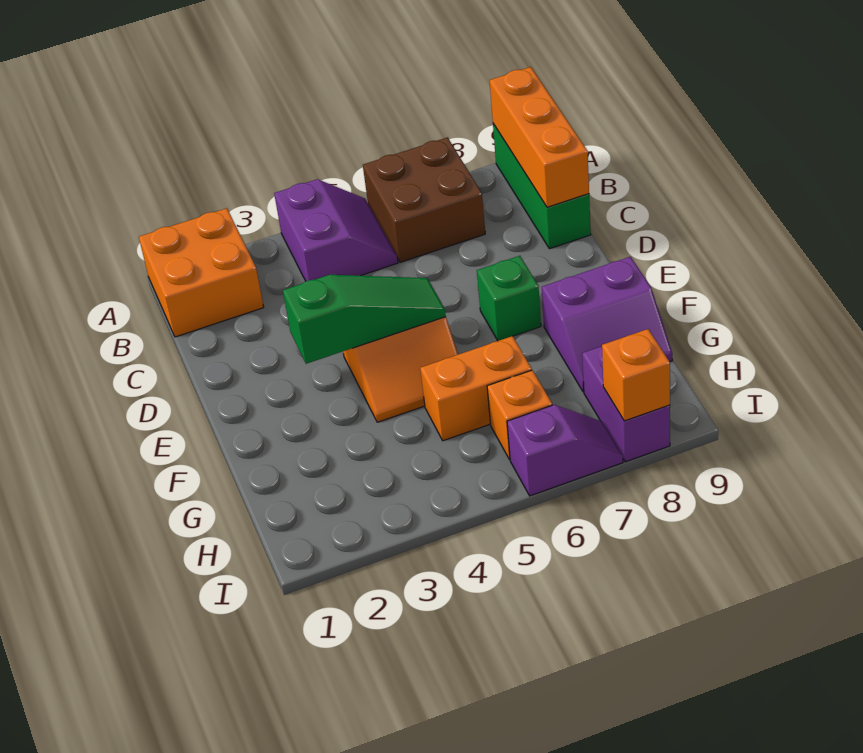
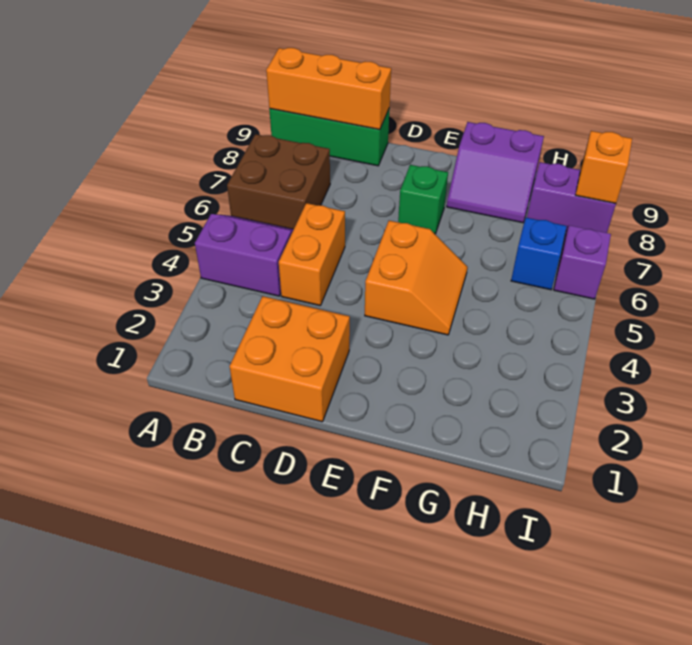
orange brick A1:B2 level 1 -> orange brick C1:D2 level 1
green slope E3:E5 level 2 top 3 -> none
purple slope F8:G9 level 1 top F -> purple slope F8:G9 level 1 top 9
orange brick G5:G6 level 1 -> orange brick C4:C5 level 1
orange brick H6 level 1 -> blue brick H6 level 1

